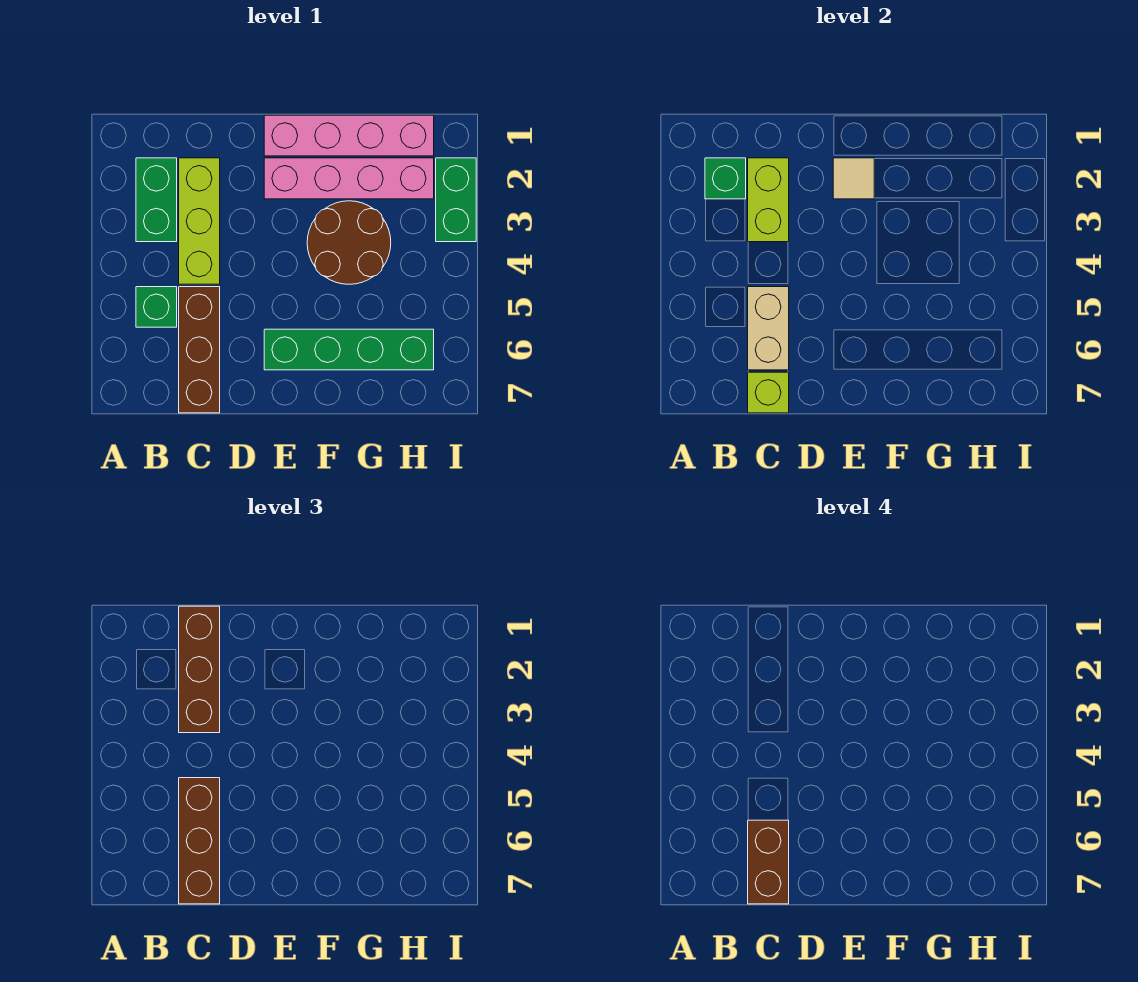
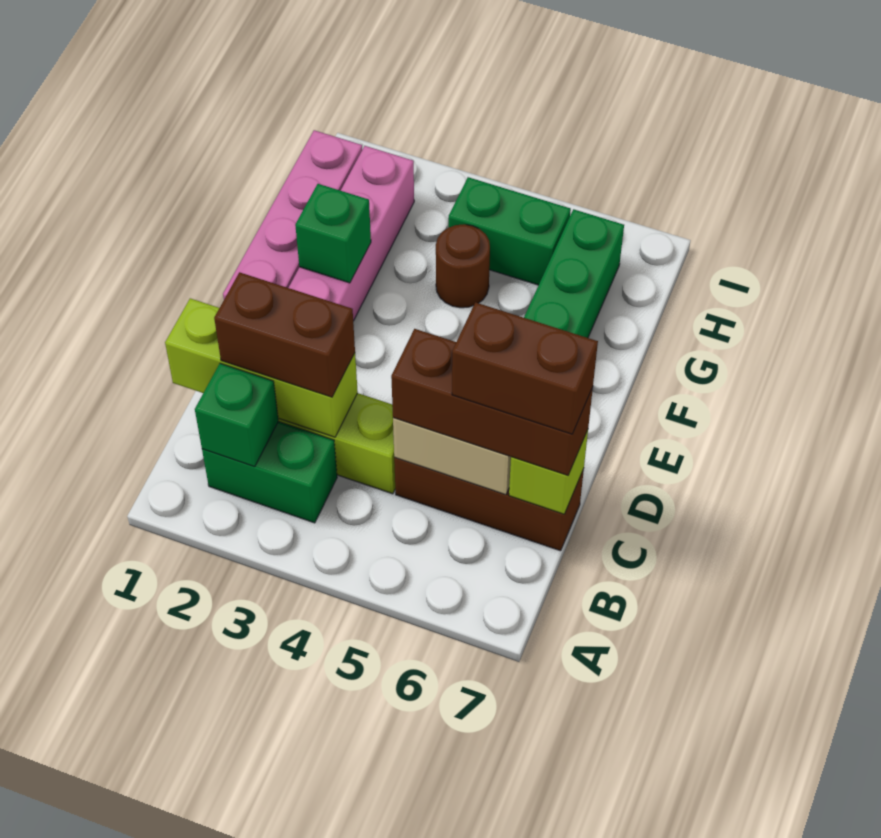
green brick B5 level 1 -> green brick F2 level 2
brown brick C1:C3 level 3 -> brown brick C2:C3 level 3
lime brick C2:C3 level 2 -> lime brick C1:C3 level 2
tan tile E2 level 2 -> none
brown round brick F3:G4 level 1 -> brown round brick G4 level 1
green brick I2:I3 level 1 -> green brick H4:H5 level 1

